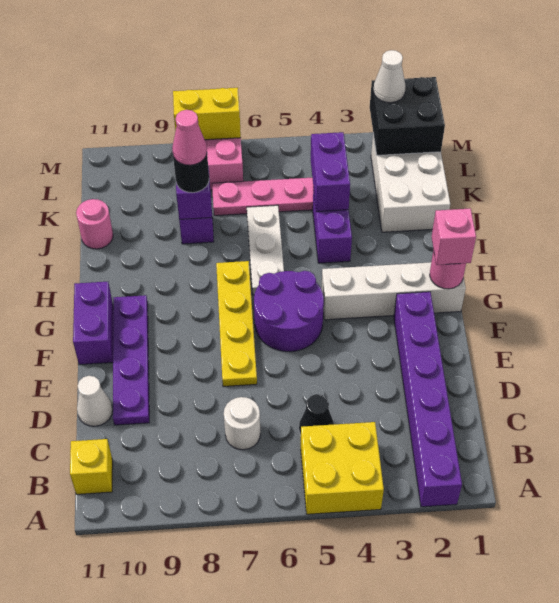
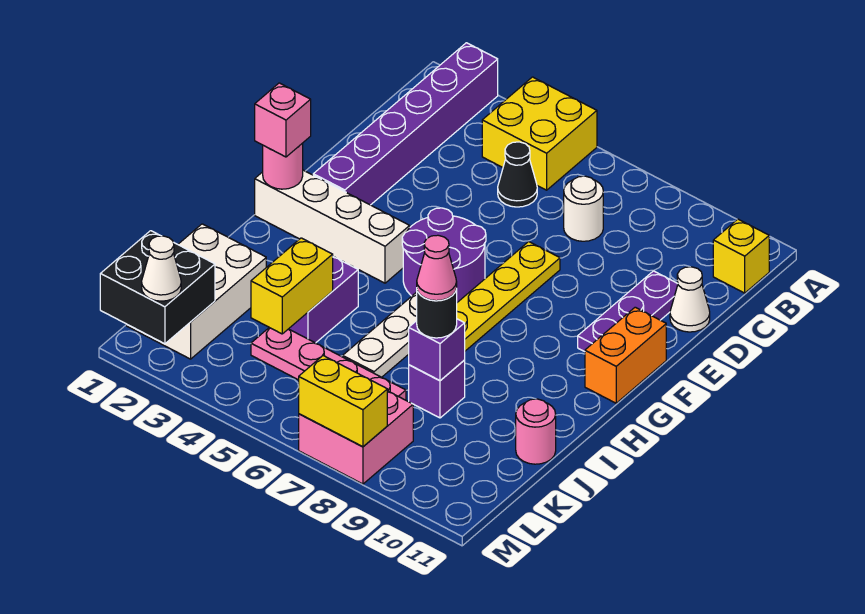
purple plate D10:G10 level 1 -> purple plate D10:F10 level 1
purple brick F11:G11 level 1 -> orange brick F11:G11 level 1
purple brick J4:K4 level 2 -> yellow brick J4:K4 level 2

